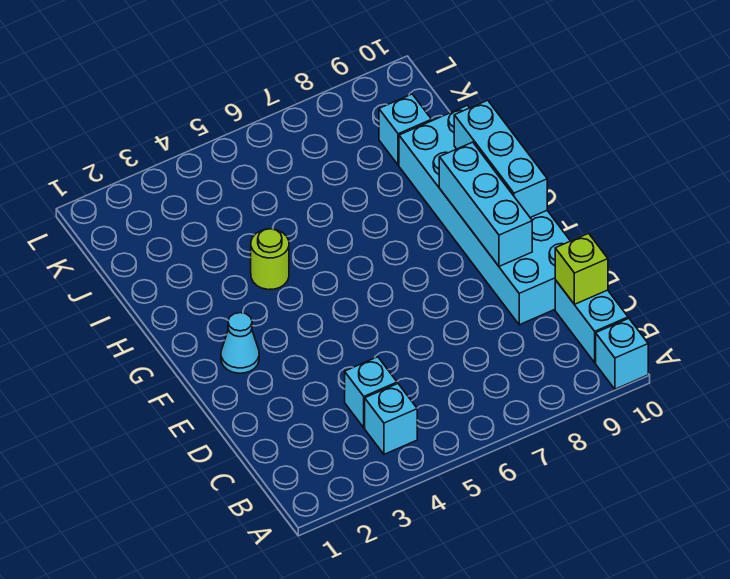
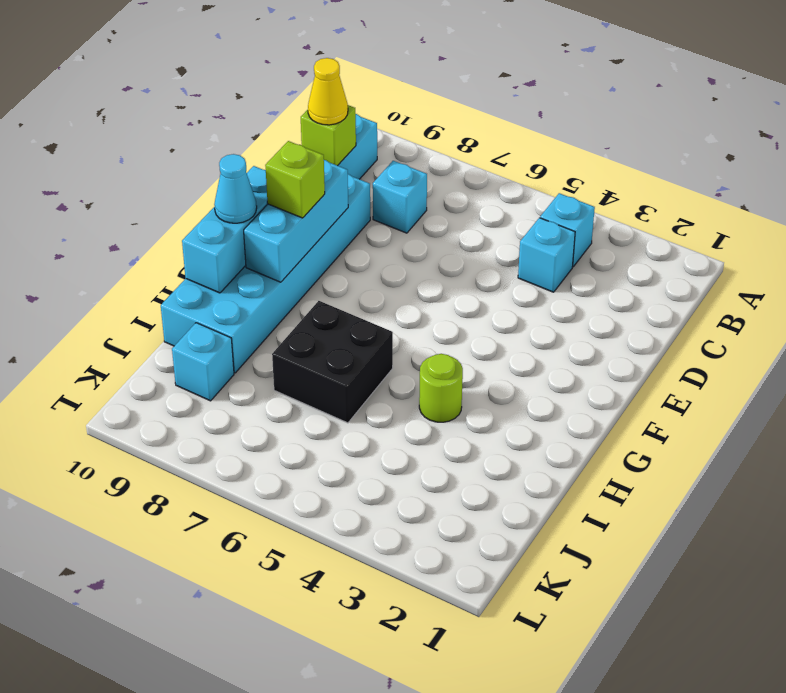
cyan brick A10 level 1 -> cyan brick C8 level 1
none -> yellow cone C10 level 3
cyan cone F2 level 1 -> cyan cone G10 level 3
none -> lime brick F9 level 3
none -> black brick H6:I7 level 1

